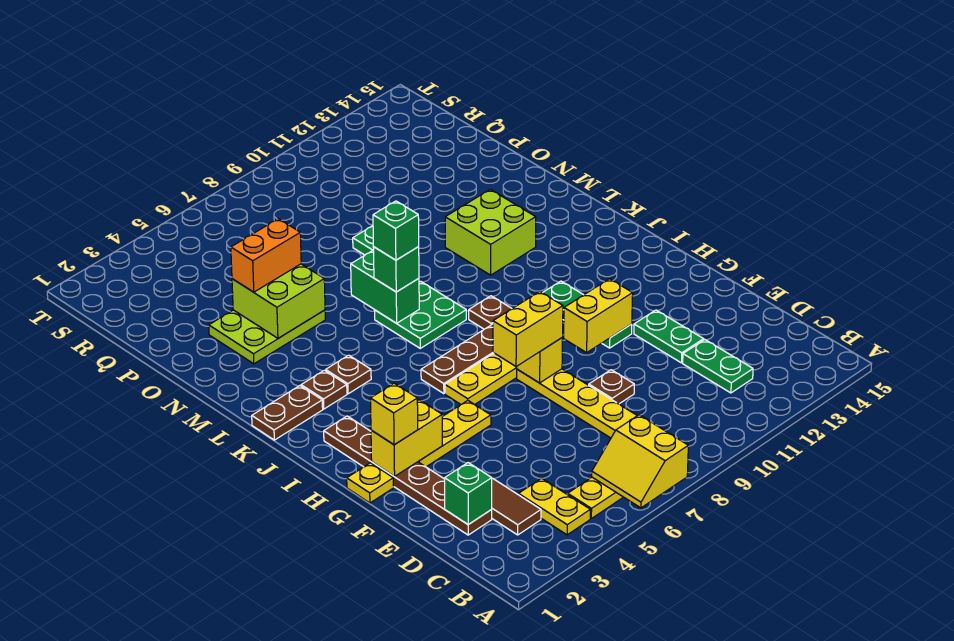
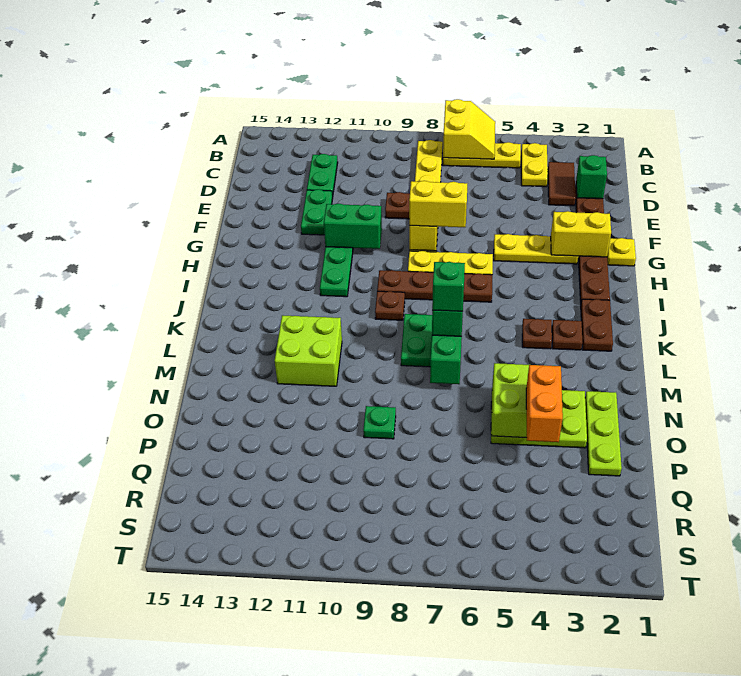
yellow brick G2 level 3 -> none
yellow brick G10:G11 level 2 -> green brick G10:G11 level 2
brown plate K1:K2 level 1 -> brown plate J2:K2 level 1
none -> lime plate N2:P2 level 1
orange brick O4:O5 level 3 -> orange brick O4:P4 level 3

